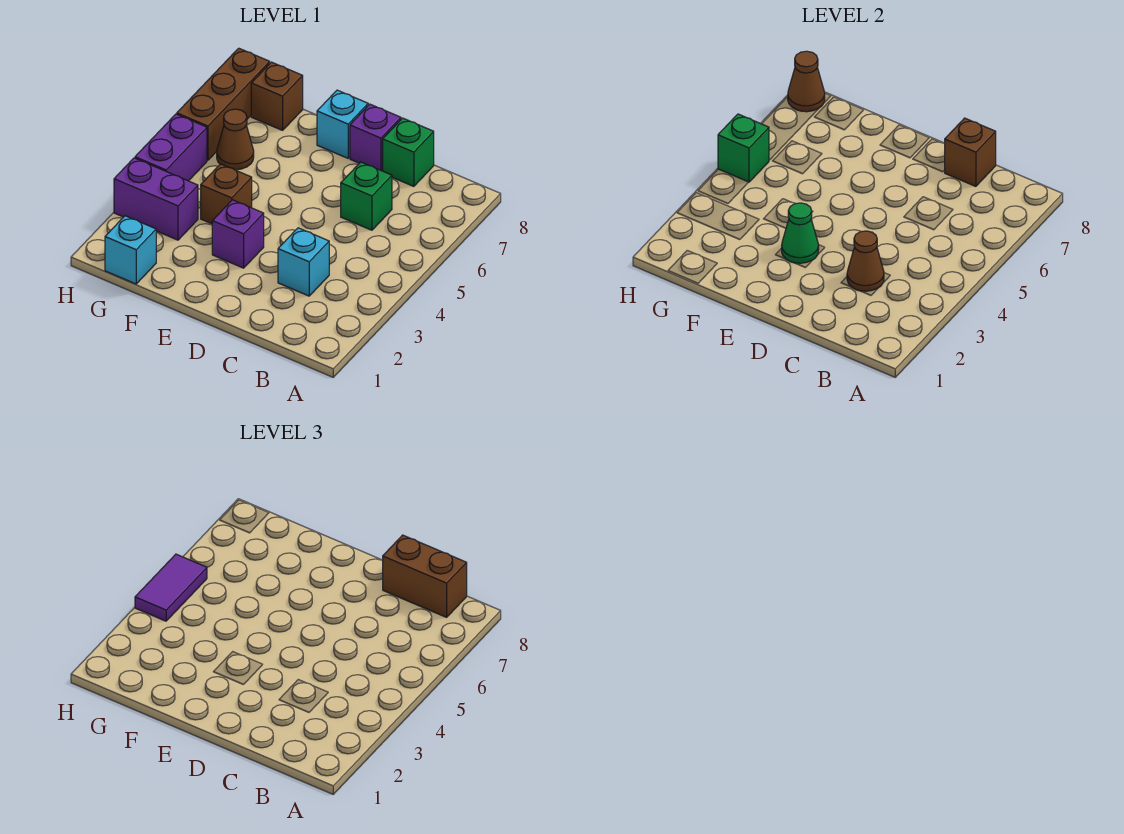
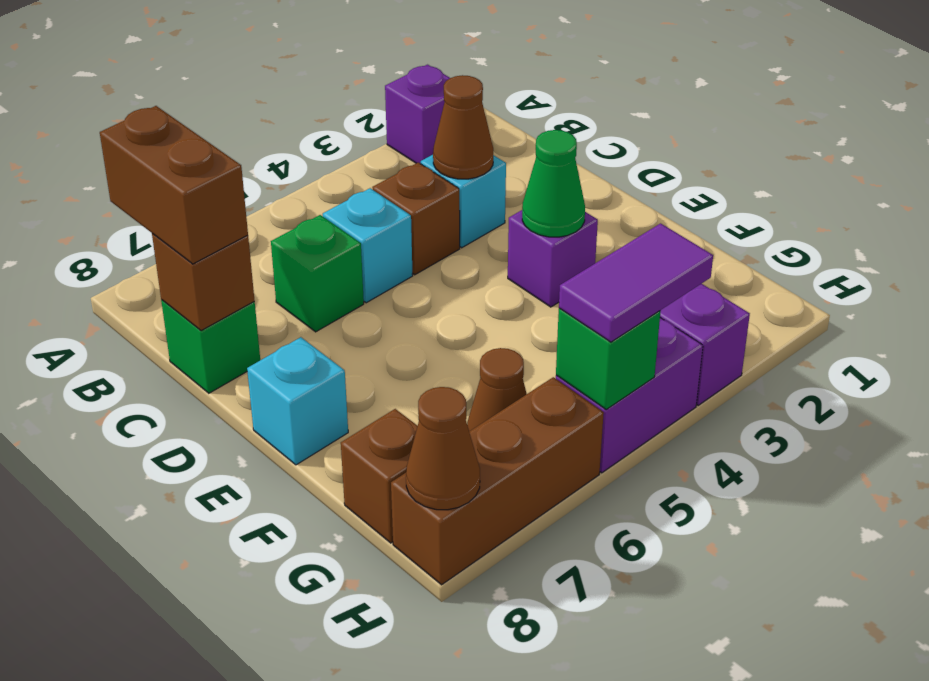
purple brick D8 level 1 -> purple brick A2 level 1
brown brick F4 level 1 -> brown brick C4 level 1
cyan brick G1 level 1 -> cyan brick C5 level 1

